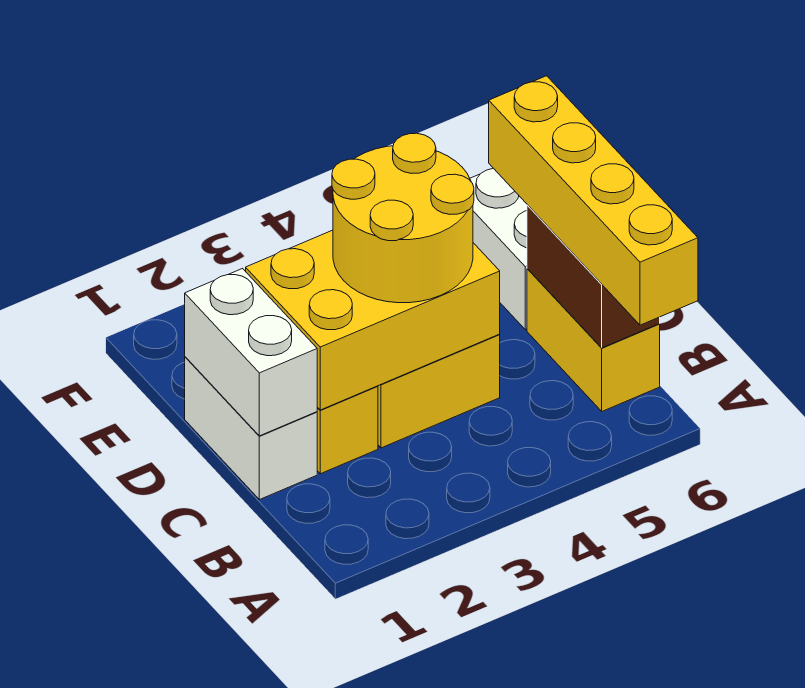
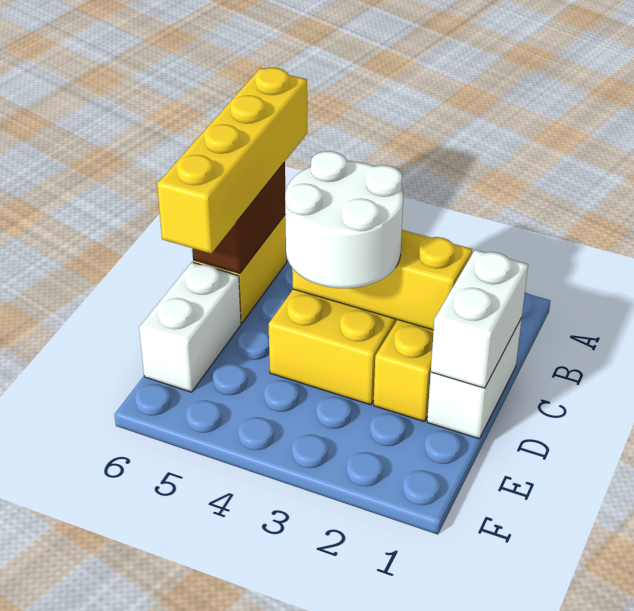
yellow brick C2:D4 level 2 -> yellow brick C2:C4 level 2
yellow round brick C3:D4 level 3 -> white round brick C3:D4 level 3

